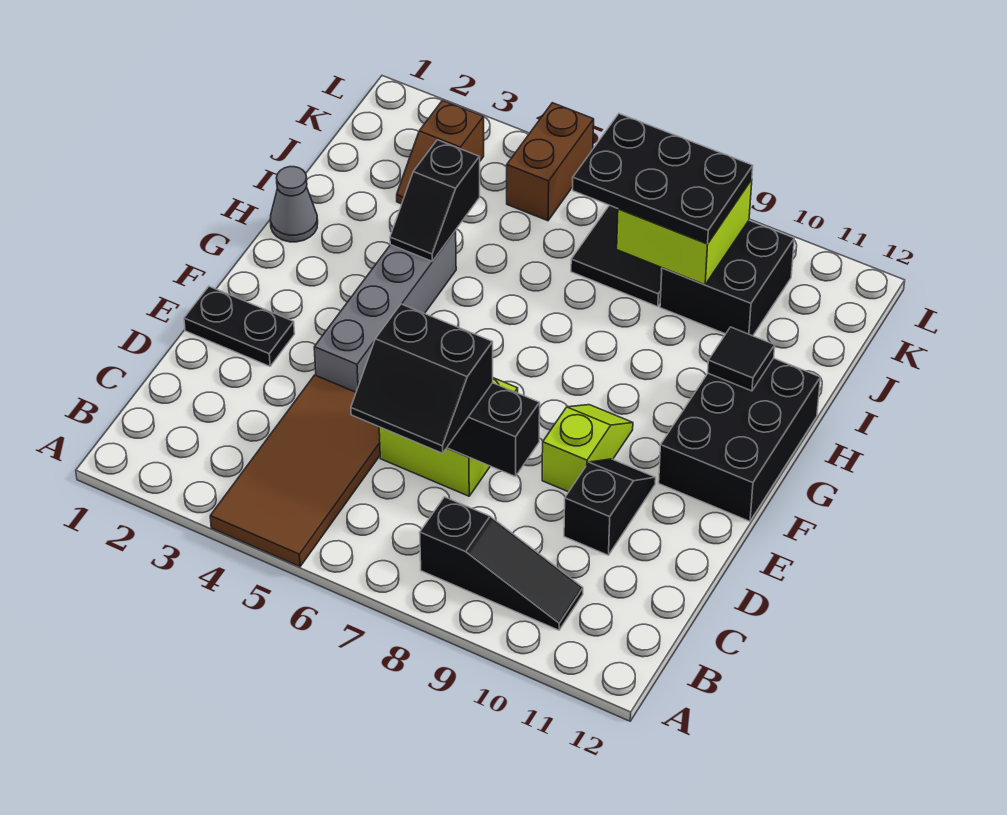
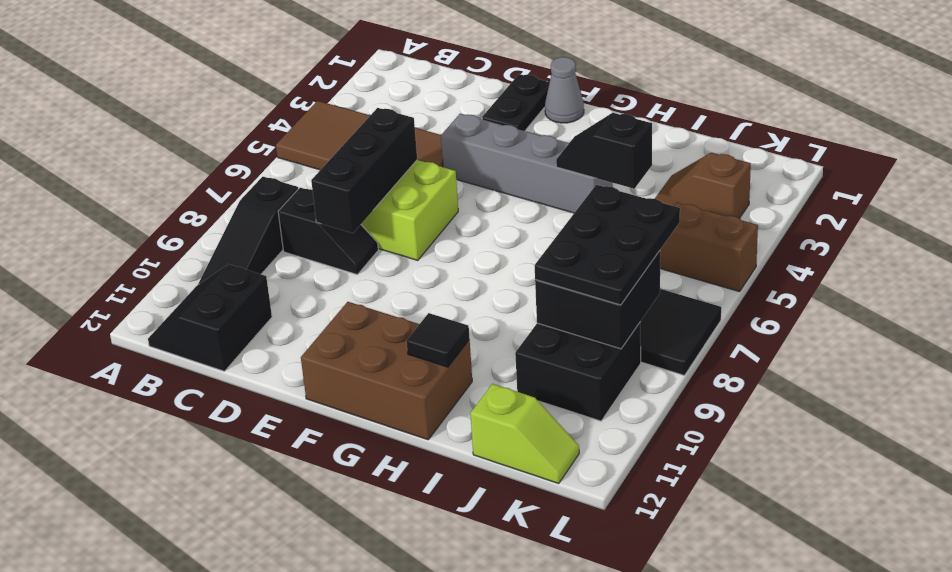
black slope C6:D7 level 3 top D -> black slope B11:C12 level 1 top C
black slope D10:E10 level 1 top D -> black slope C8:D8 level 1 top C
lime slope E9:F9 level 1 top E -> lime slope J12:K12 level 1 top J
black brick F11:H12 level 1 -> brown brick F11:H12 level 1
grey cone H1 level 1 -> grey cone F1 level 1
lime brick J8:K9 level 2 -> black brick J8:K9 level 2

